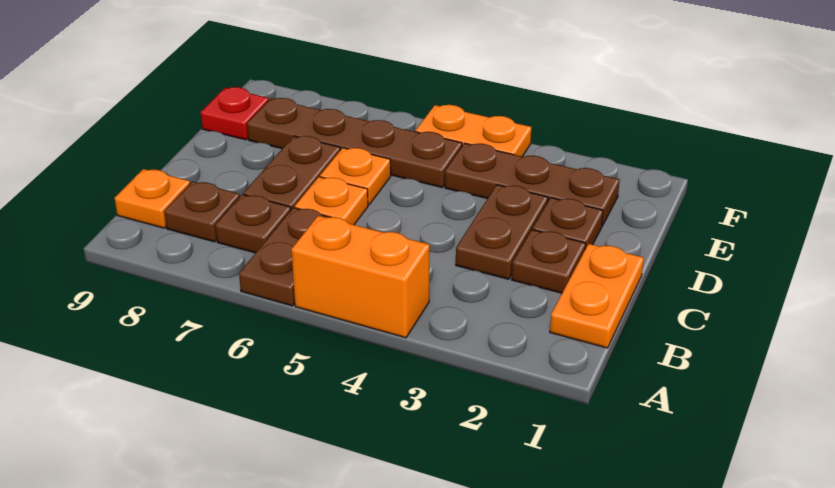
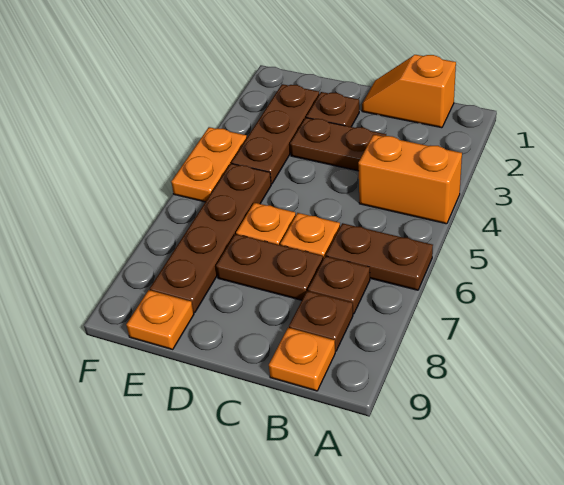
orange brick A4:A5 level 1 -> orange brick A4:B4 level 1
orange plate B1:C1 level 1 -> orange slope B1:C1 level 1 top B
brown plate C2 level 1 -> none
red plate E9 level 1 -> orange plate E9 level 1

